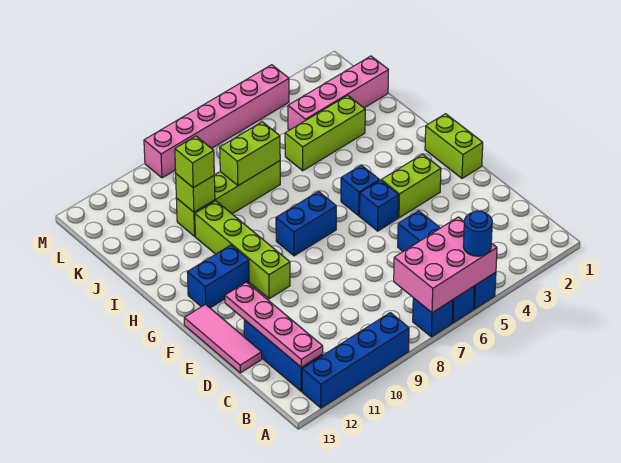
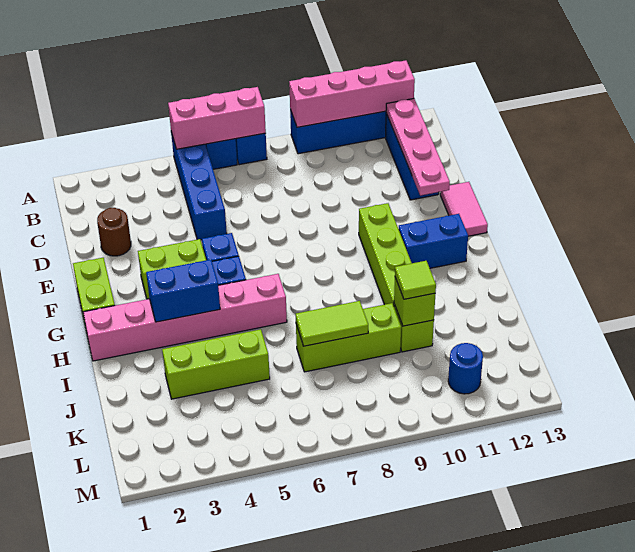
pink brick A5:B7 level 2 -> pink brick A5:A7 level 2
blue round brick A5 level 3 -> blue round brick L11 level 1
none -> brown round brick D2 level 1
pink tile D13:F13 level 1 -> pink tile E13:F13 level 1
blue brick G7:G8 level 1 -> blue brick H3:H4 level 2
lime brick J7:J8 level 2 -> lime tile J7:J8 level 2
lime brick J10 level 3 -> lime tile J10 level 3
pink brick K1:K4 level 1 -> pink brick A9:A12 level 2
pink brick M4:M9 level 1 -> pink brick H1:H6 level 1

